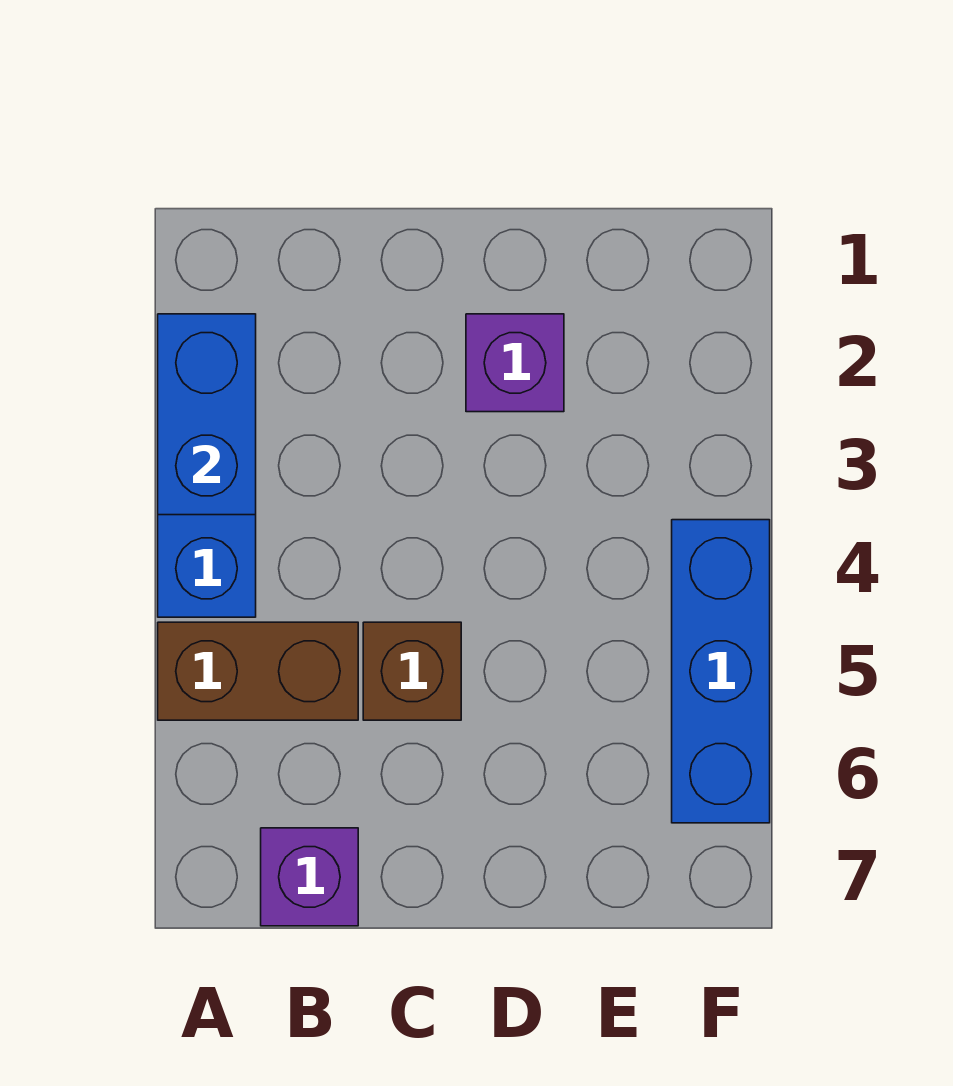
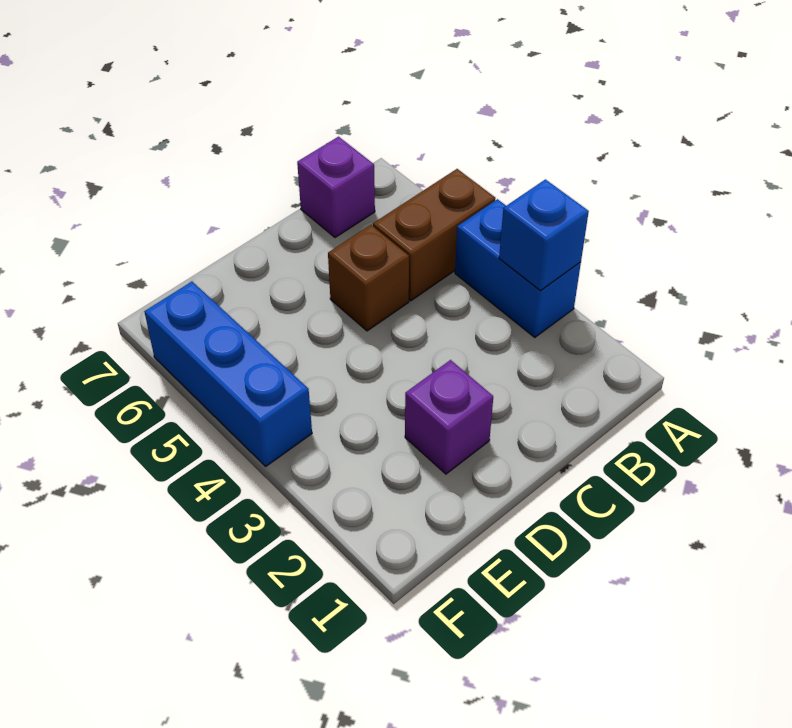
blue brick A2:A3 level 2 -> blue brick A3 level 2

